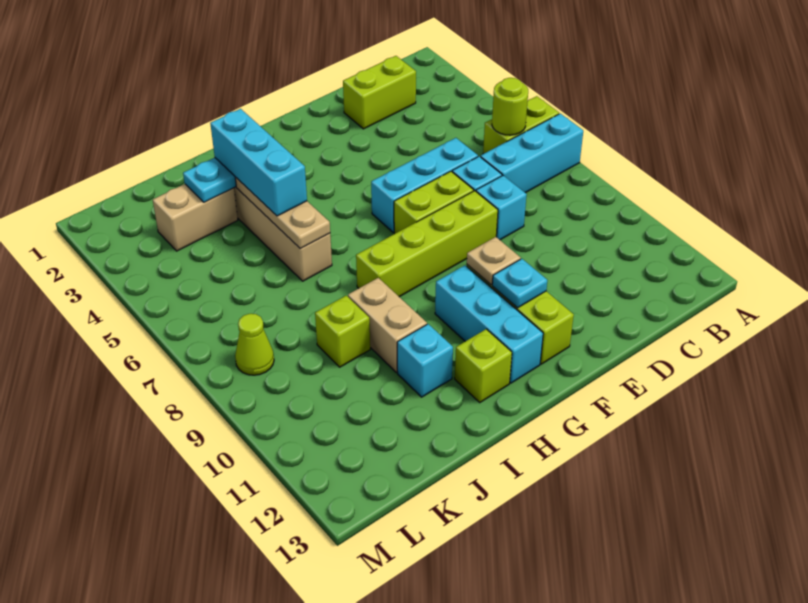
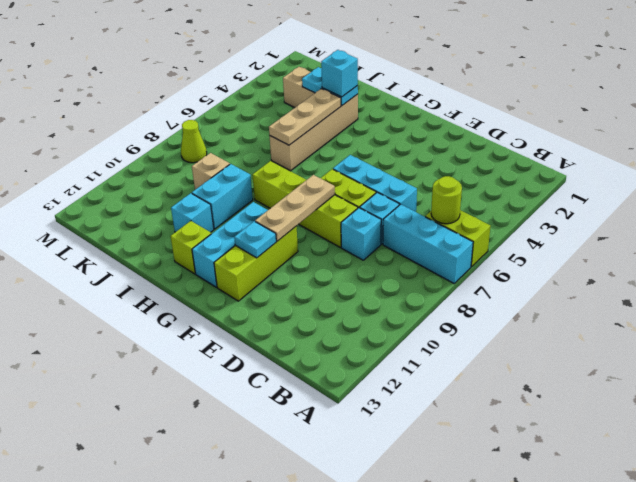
lime brick C2:D2 level 1 -> none
tan plate F10 level 2 -> tan plate F8:F10 level 2
cyan brick I3:I5 level 3 -> cyan brick I3 level 3
tan brick I9:I10 level 1 -> cyan brick I9:I10 level 1
lime brick J9 level 1 -> tan brick J9 level 1

